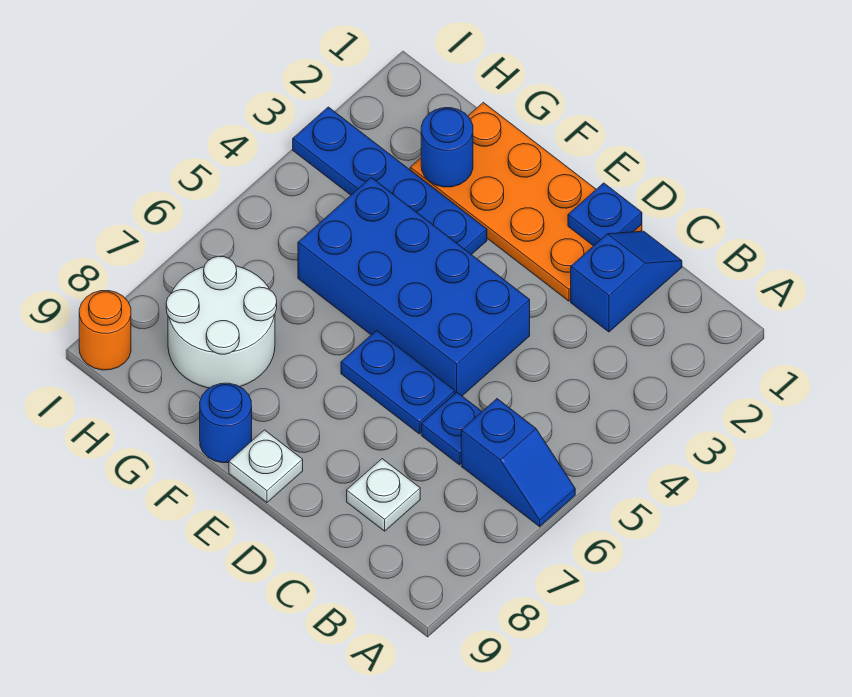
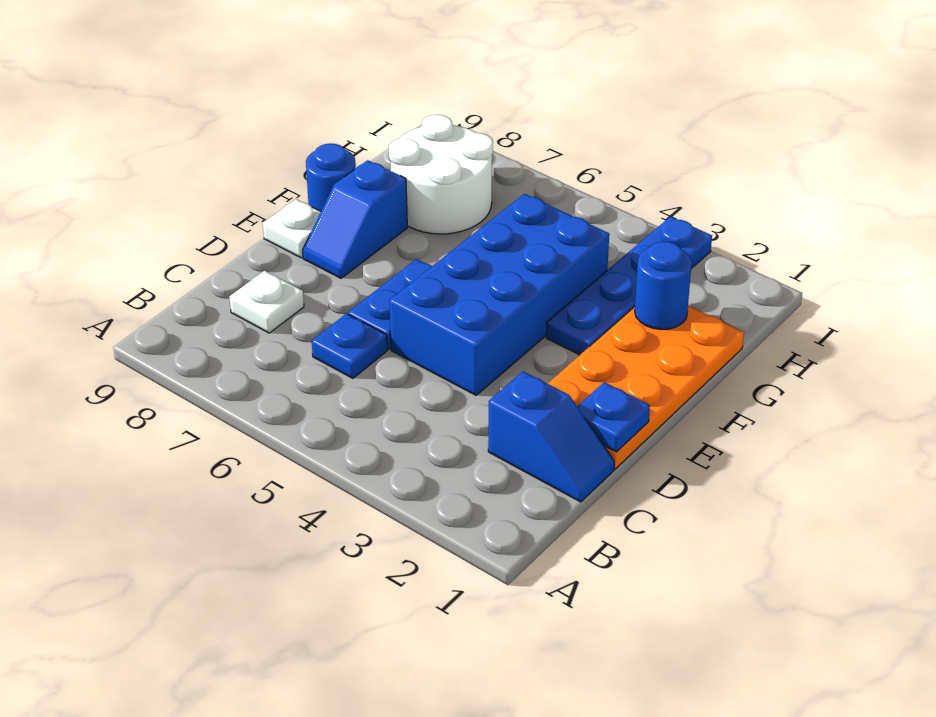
blue slope A6:B6 level 1 top B -> blue slope E8:F8 level 1 top F
orange round brick I9 level 1 -> none

